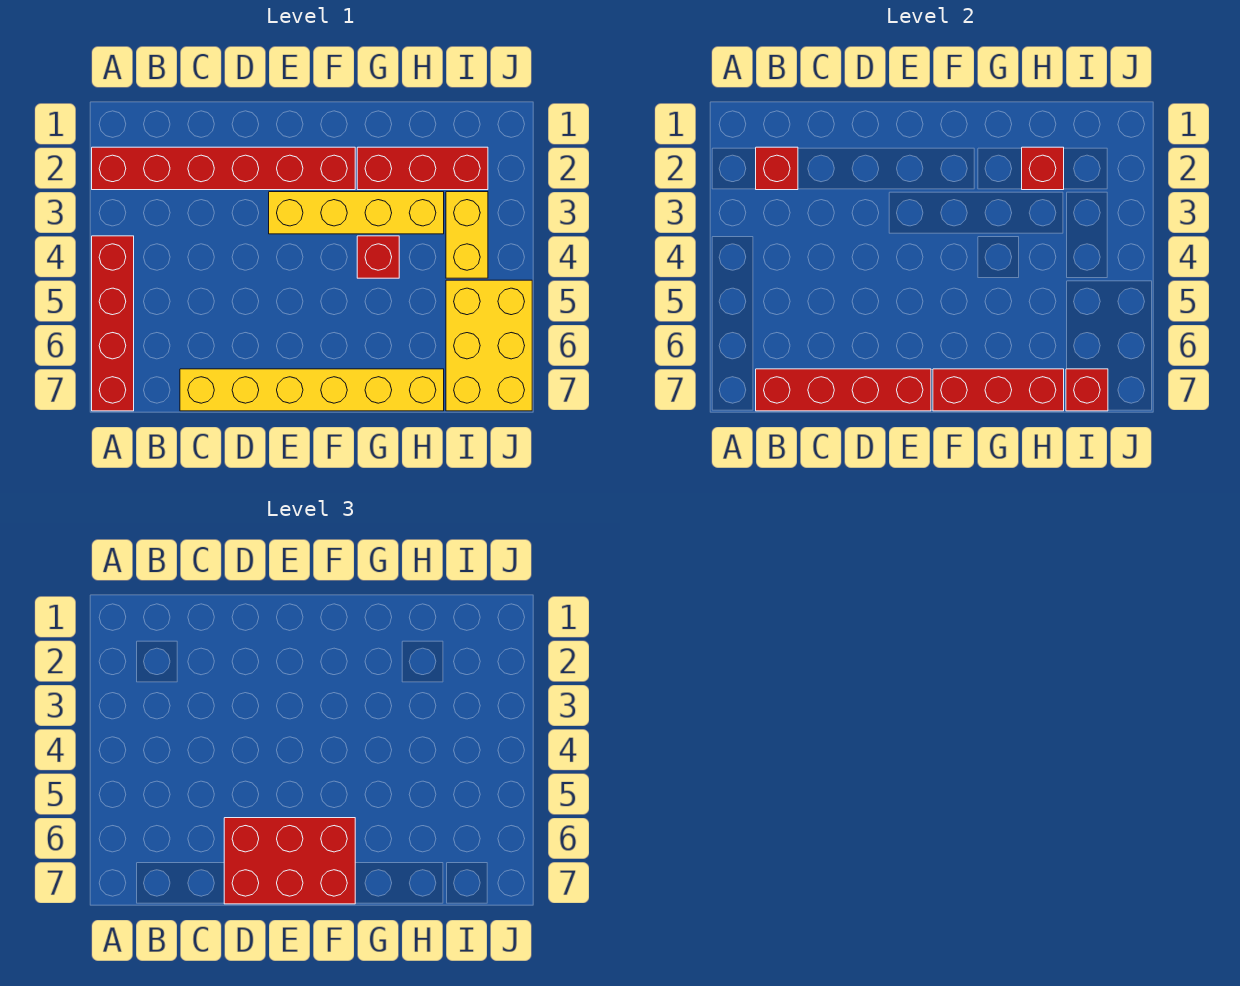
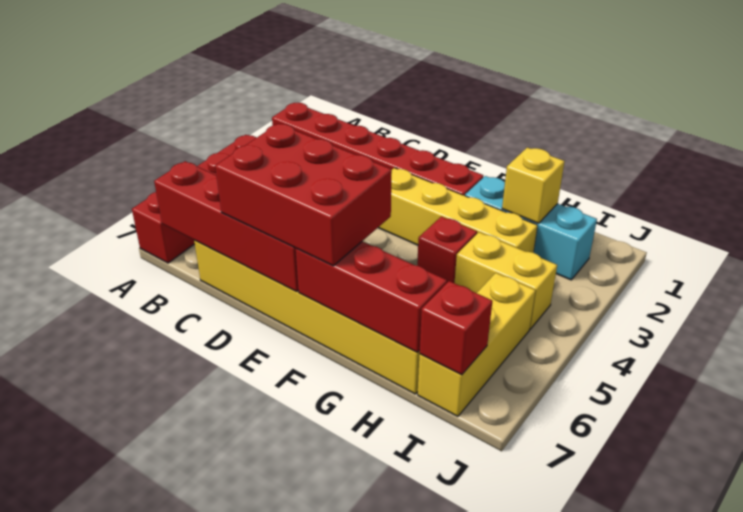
red brick B2 level 2 -> none
red brick G2:I2 level 1 -> cyan brick G2:I2 level 1
red brick H2 level 2 -> yellow brick H2 level 2
yellow brick I3:I4 level 1 -> yellow brick H4:I4 level 1
yellow brick I5:J7 level 1 -> yellow brick I5:I7 level 1

